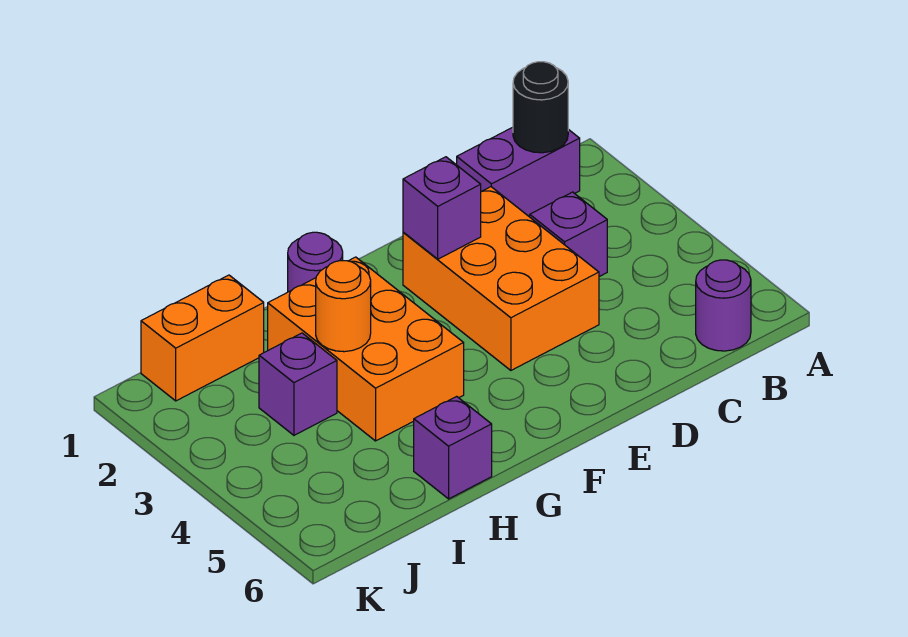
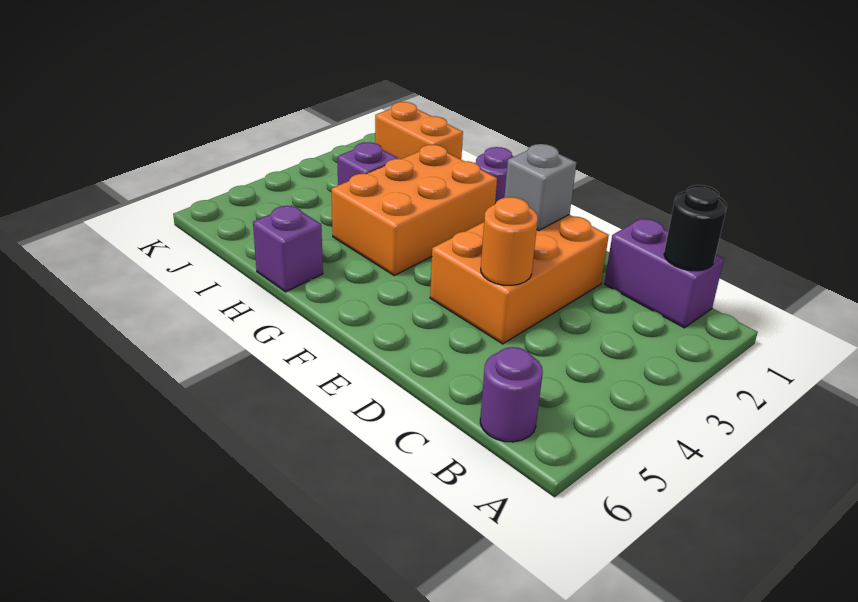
purple brick C3 level 1 -> none
purple brick E2 level 2 -> grey brick E2 level 2
orange round brick H3 level 2 -> orange round brick D4 level 2

